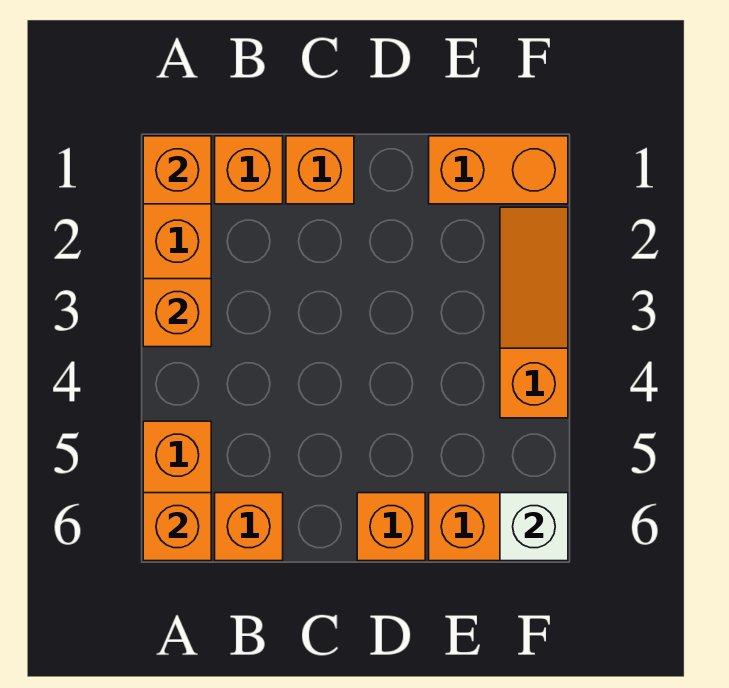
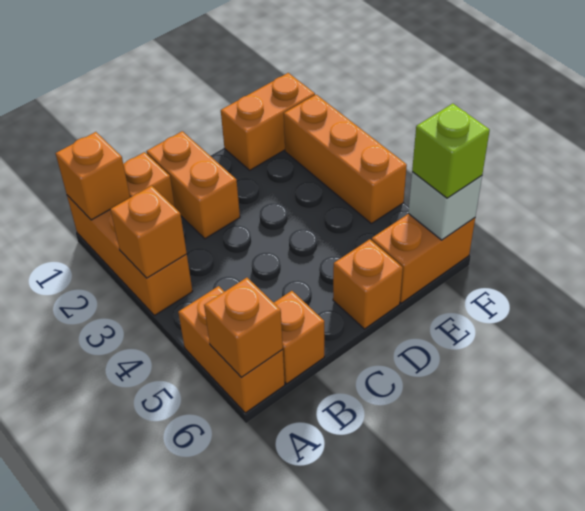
orange brick C1 level 1 -> orange brick C1:C2 level 1
orange slope F2:F4 level 1 top 4 -> orange brick F2:F4 level 1
none -> lime brick F6 level 3

